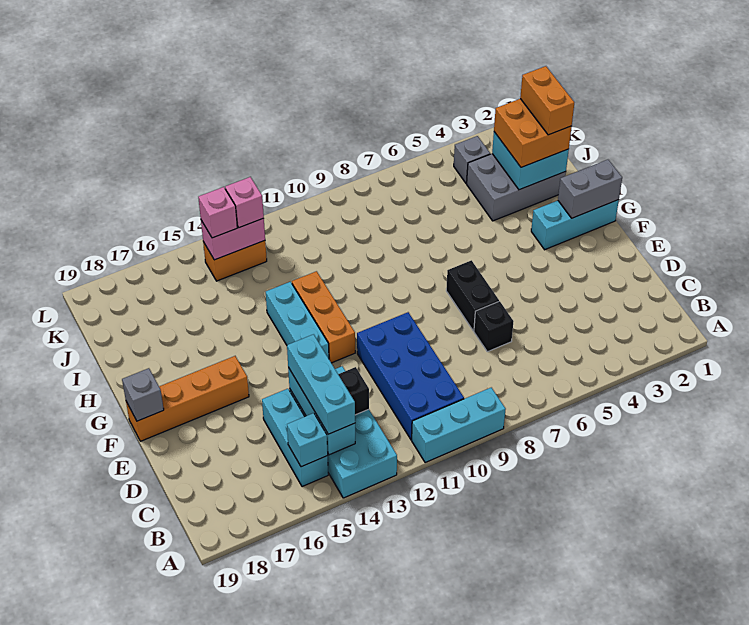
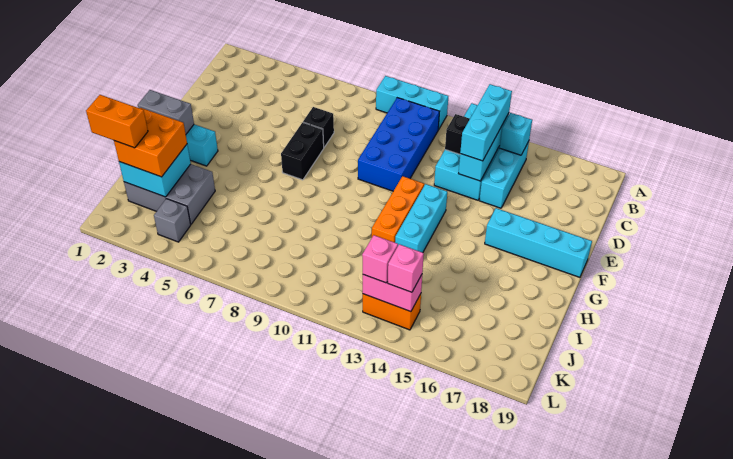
orange brick F16:F19 level 1 -> cyan brick F16:F19 level 1
grey brick F19 level 2 -> none
orange brick I2:J2 level 4 -> orange brick J1:J2 level 4

